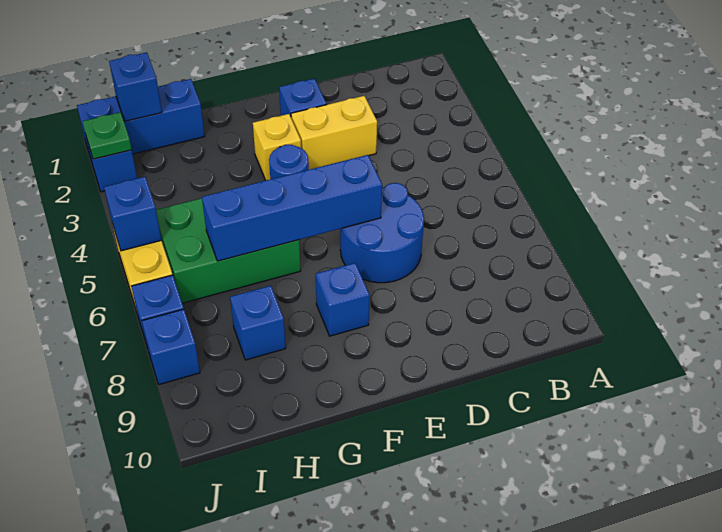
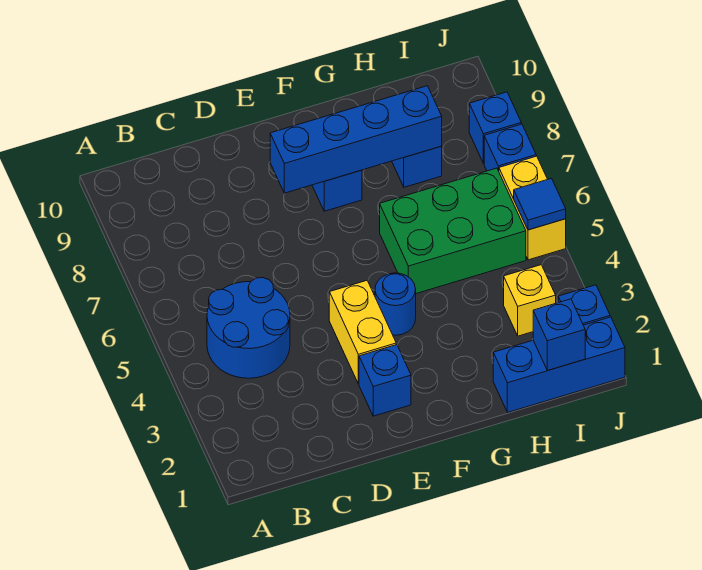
yellow brick D3:E3 level 1 -> yellow brick E3:E4 level 1
blue round brick D6:E7 level 1 -> blue round brick B4:C5 level 1
blue brick E6:H6 level 2 -> blue brick E8:H8 level 2
yellow brick F3 level 1 -> yellow brick I3 level 1
green plate J2 level 2 -> none
blue brick J5 level 2 -> blue tile J5 level 2

